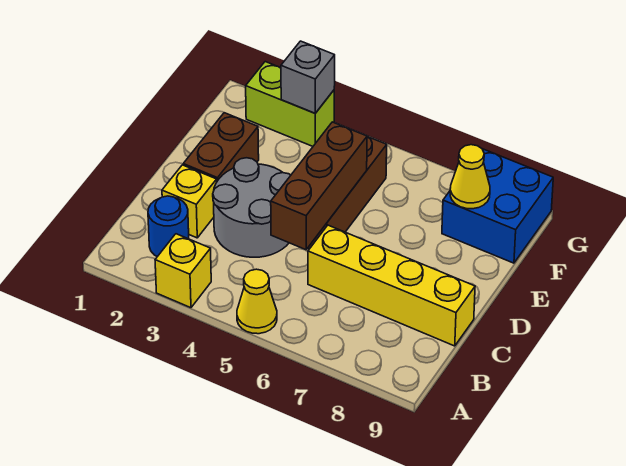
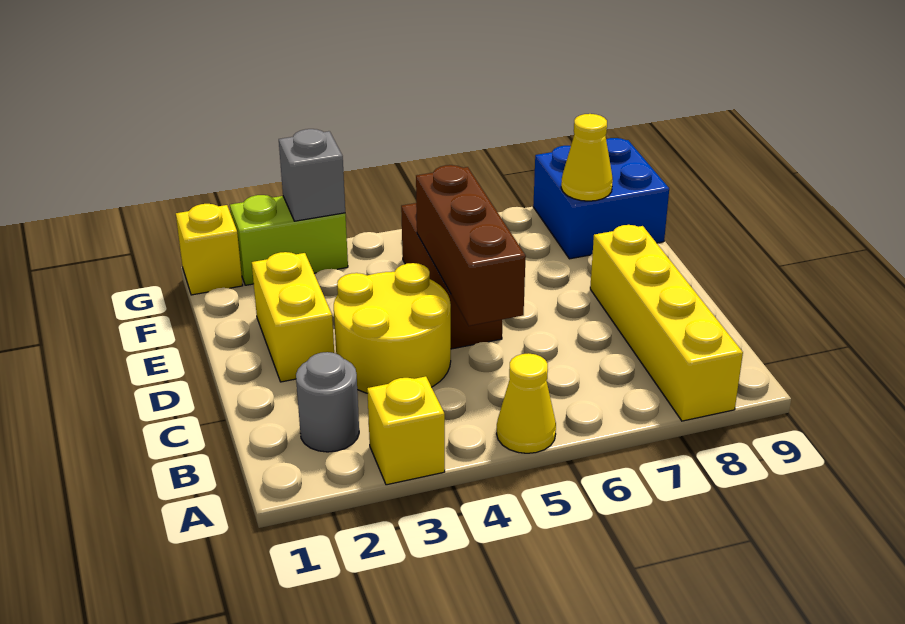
blue round brick B2 level 1 -> grey round brick B2 level 1
yellow brick C2 level 1 -> yellow brick G1 level 1
grey round brick C3:D4 level 1 -> yellow round brick C3:D4 level 1
yellow brick C6:C9 level 1 -> yellow brick A8:D8 level 1
brown brick D2:E2 level 1 -> yellow brick D2:E2 level 1

